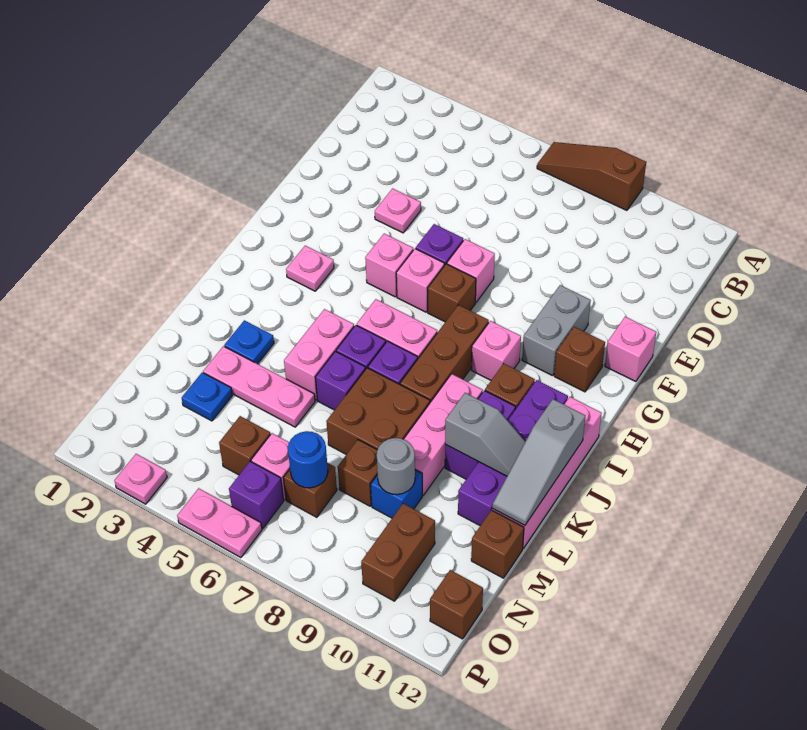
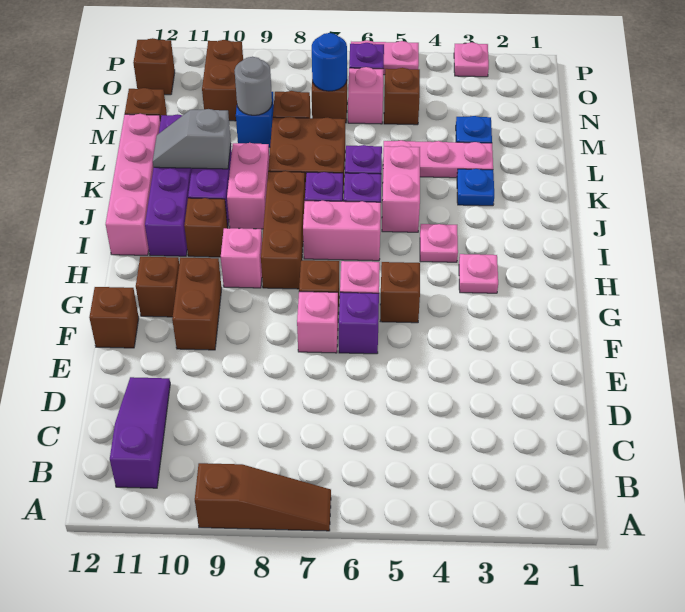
none -> purple slope B11:D11 level 1 top B
pink plate E4 level 1 -> pink plate I4 level 1
grey brick F10:G10 level 1 -> brown brick F10:G10 level 1
pink brick F12 level 1 -> brown brick F12 level 1
pink brick G5 level 1 -> brown brick G5 level 1
pink brick J9:L9 level 1 -> pink brick J9:K9 level 1
grey slope J12:L12 level 2 top J -> none

